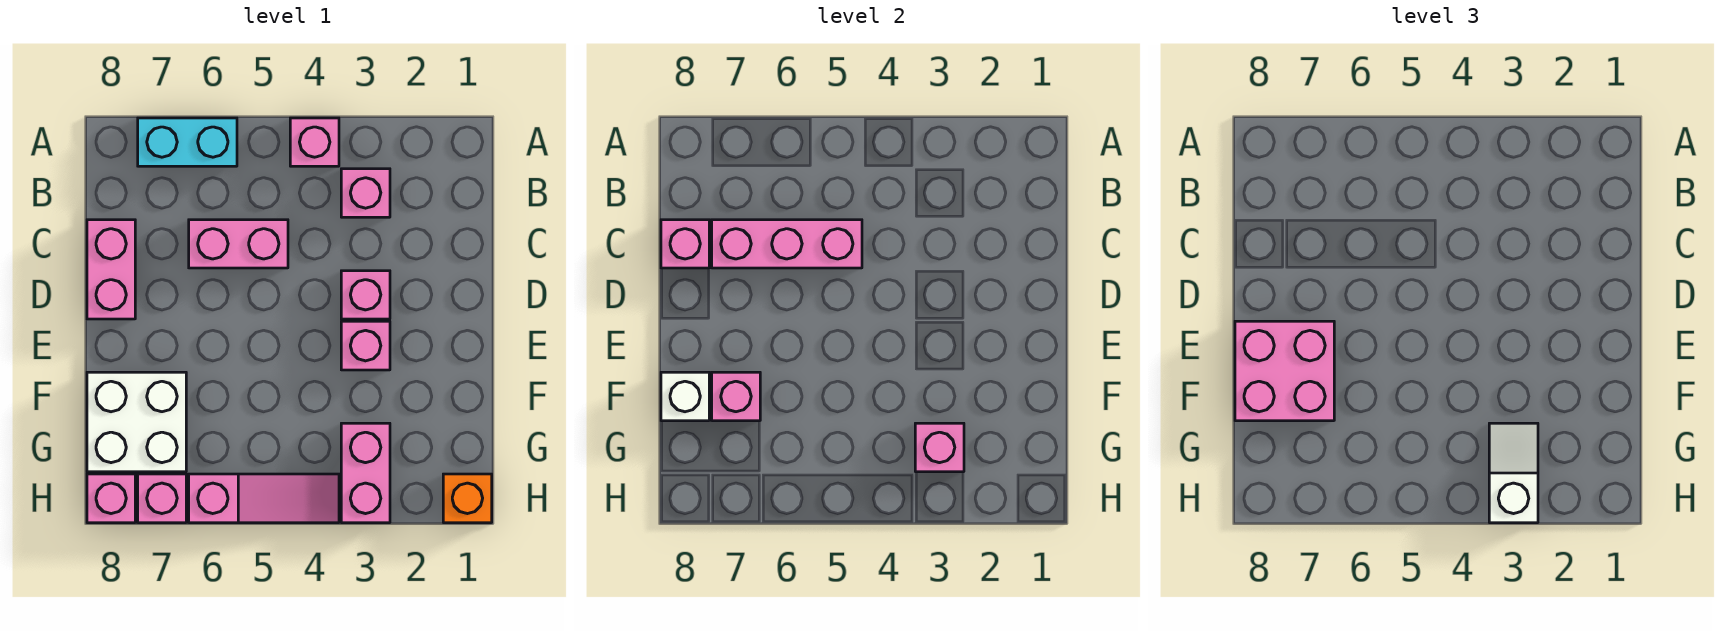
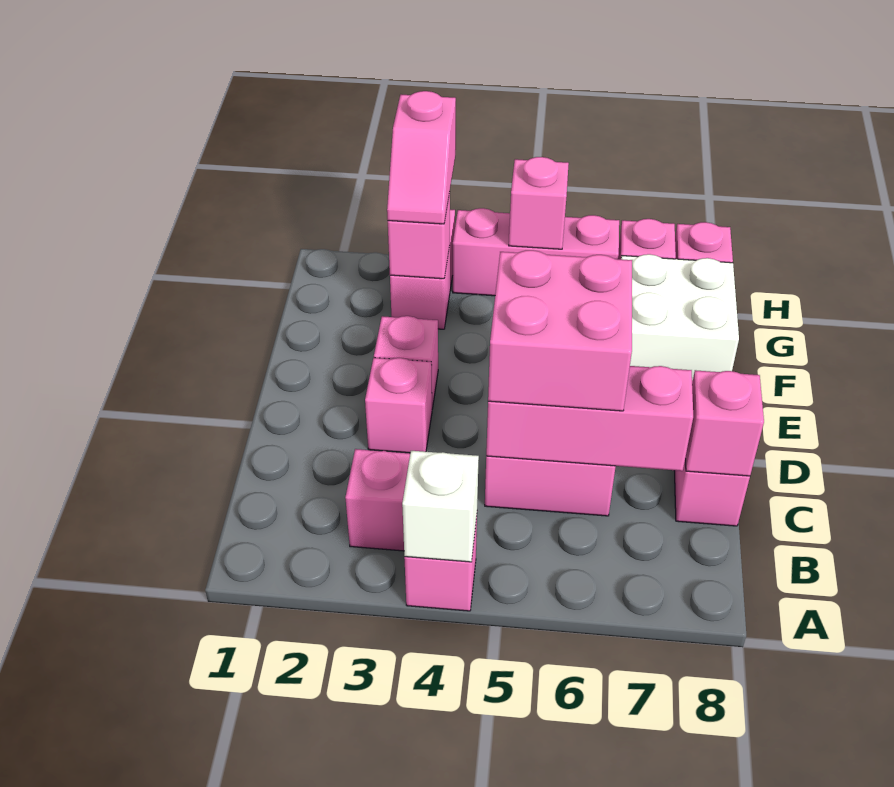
cyan brick A6:A7 level 1 -> none
pink brick E7:F8 level 3 -> pink brick C5:D6 level 3
pink brick F7 level 2 -> pink brick H5 level 2
white brick F8 level 2 -> white brick A4 level 2
white slope G3:H3 level 3 top H -> pink slope G3:H3 level 3 top H
orange brick H1 level 1 -> none
pink slope H4:H6 level 1 top 6 -> pink brick H4:H6 level 1

